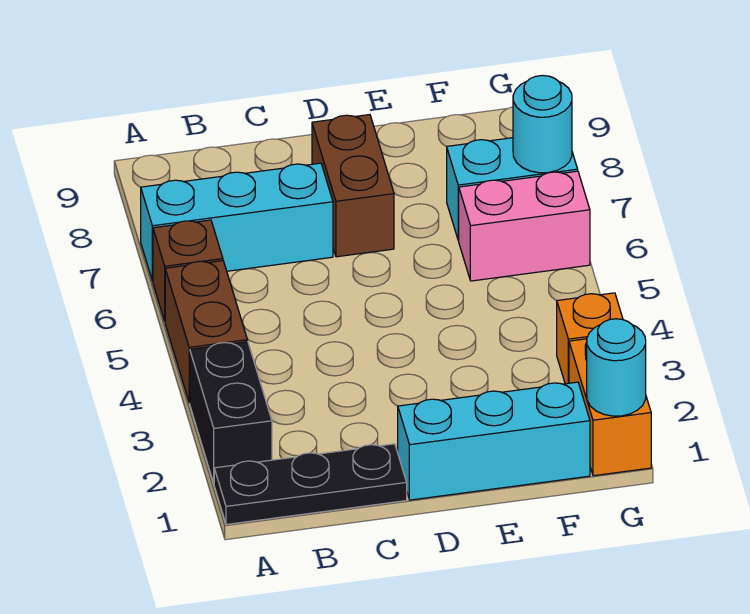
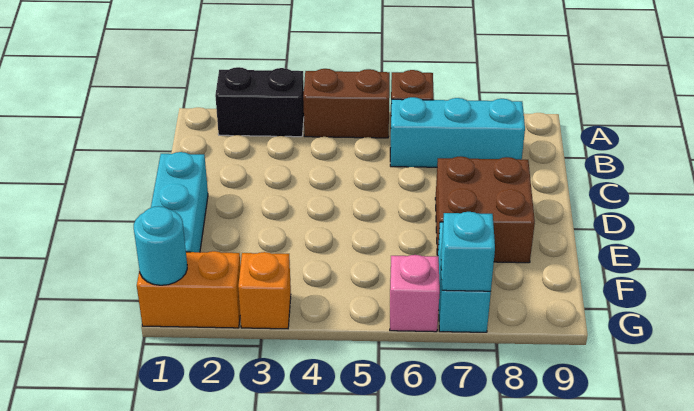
black plate A1:C1 level 1 -> none
cyan brick A7:C7 level 1 -> cyan brick B6:B8 level 1
brown brick D7:D8 level 1 -> brown brick D7:E8 level 1
pink brick F6:G6 level 1 -> pink brick G6 level 1
cyan round brick G7 level 2 -> cyan brick G7 level 2

